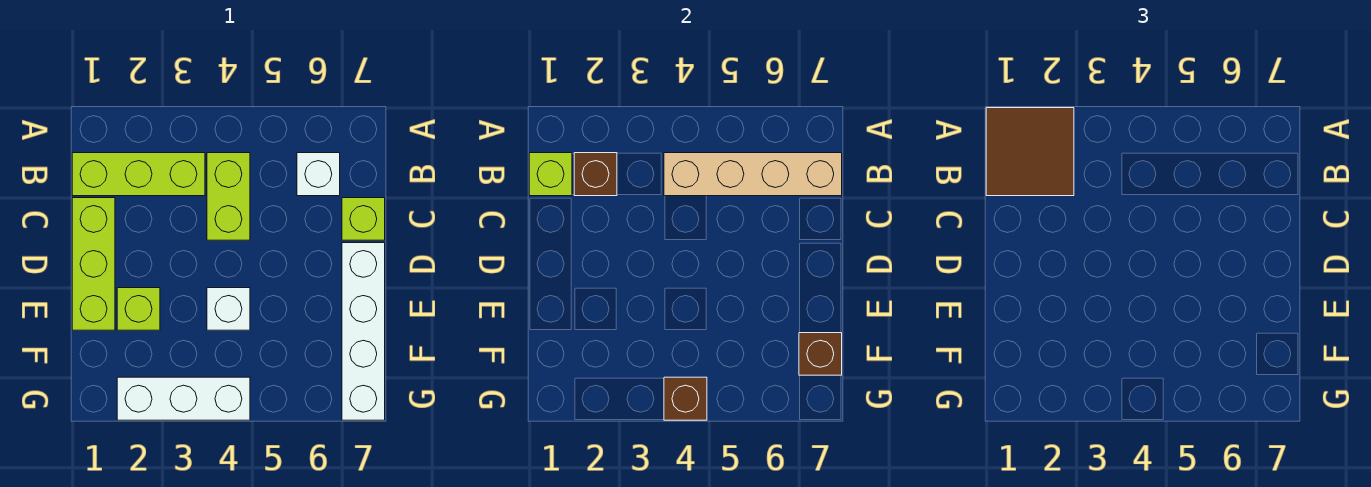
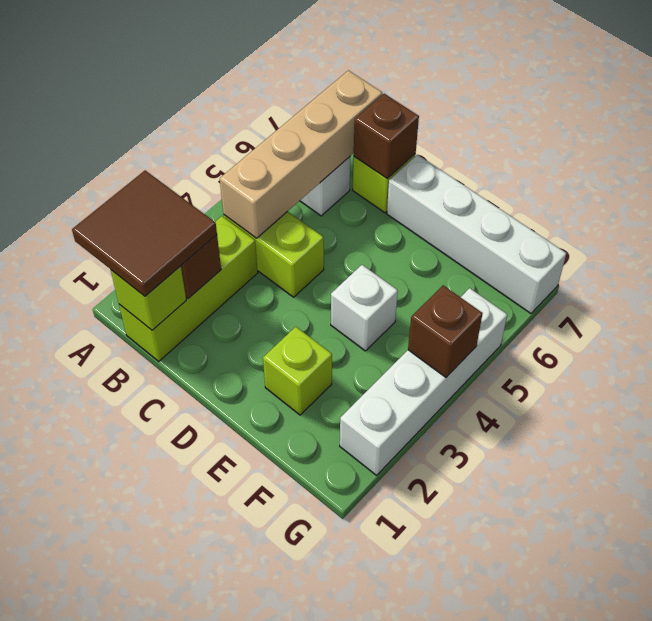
lime brick C1:E1 level 1 -> none
brown brick F7 level 2 -> brown brick C7 level 2
white brick G2:G4 level 1 -> white brick G2:G5 level 1

